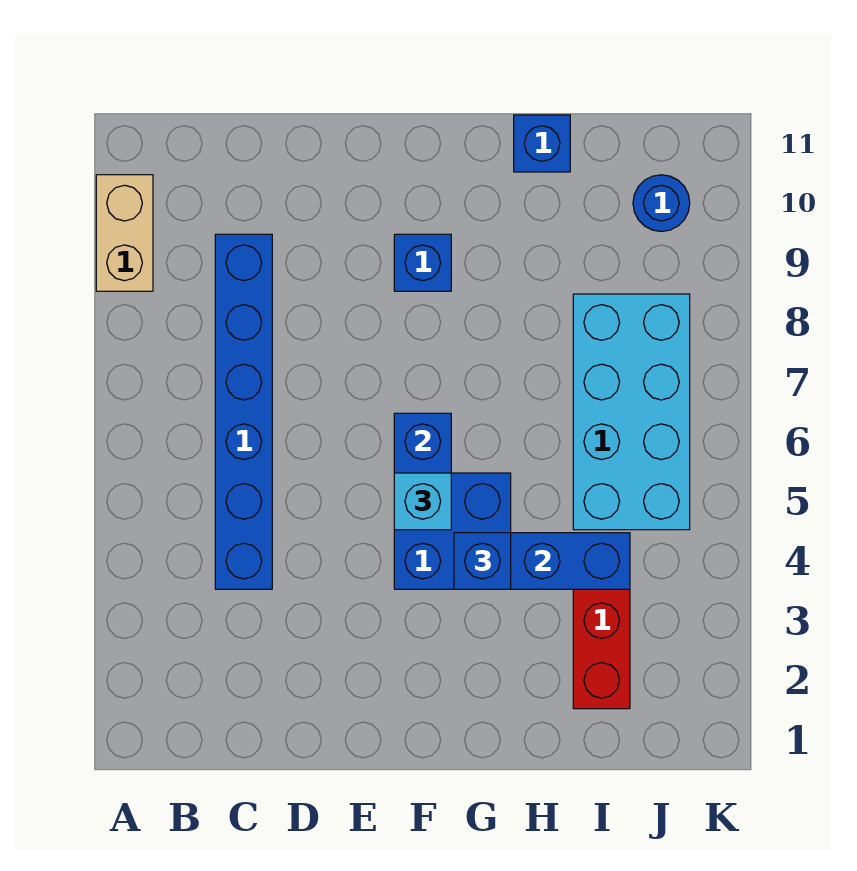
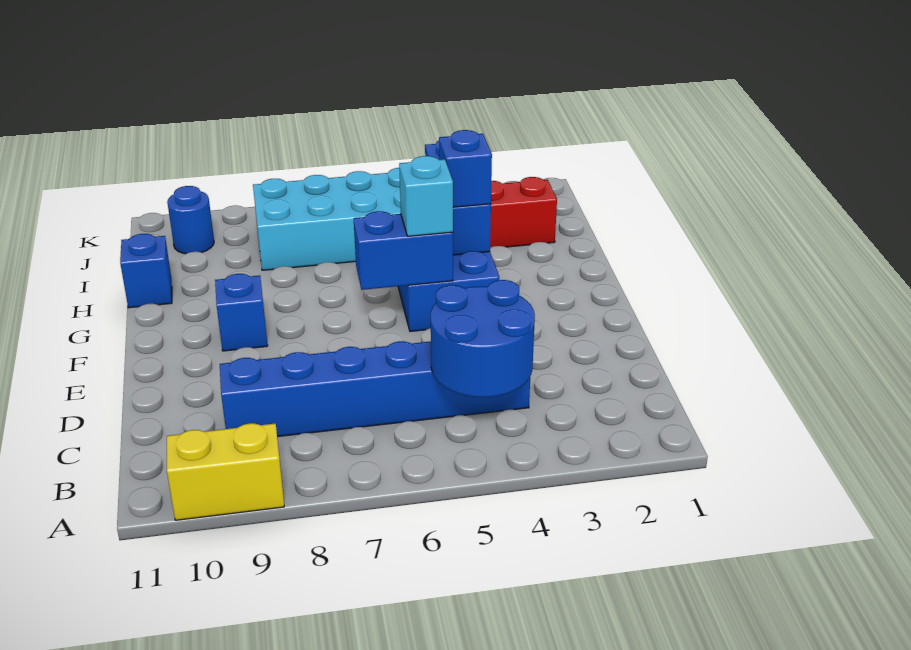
tan brick A9:A10 level 1 -> yellow brick A9:A10 level 1
none -> blue round brick B4:C5 level 2

